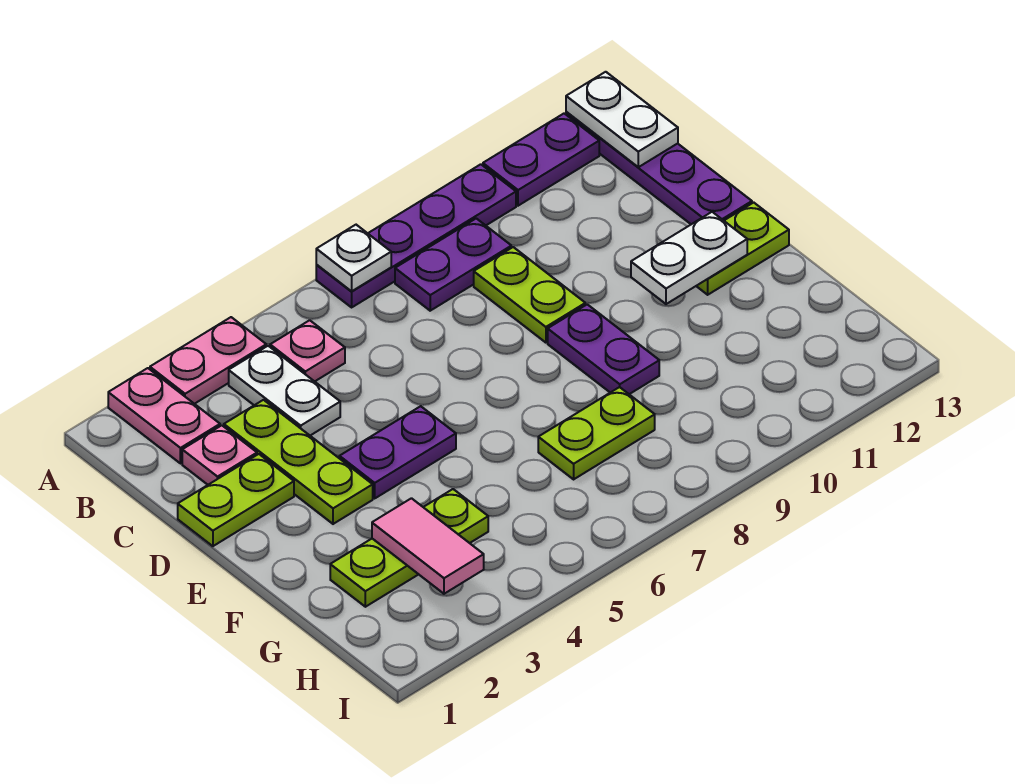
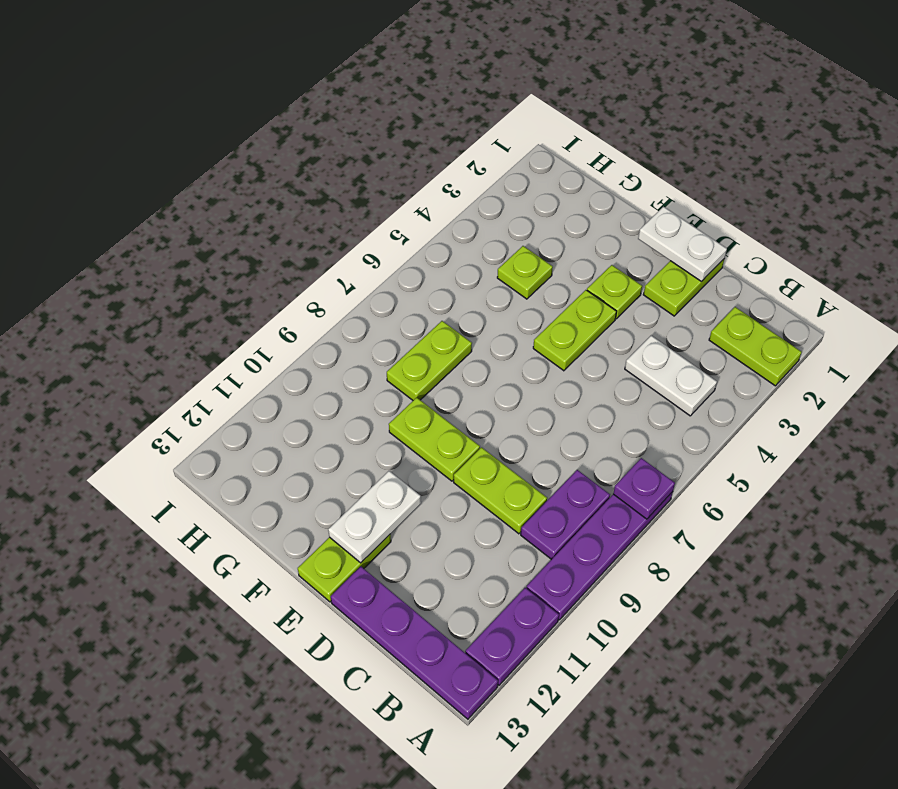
pink plate A2:B2 level 1 -> lime plate A2:B2 level 1
pink plate A3:A4 level 1 -> none
white plate A7 level 2 -> purple plate A7 level 2
white plate A13:B13 level 2 -> white plate D1:E1 level 2
pink plate B5 level 1 -> none
pink plate C2 level 1 -> none
lime plate C3:E3 level 1 -> lime plate E3 level 1
purple plate E4:E5 level 1 -> lime plate E4:E5 level 1
purple plate E9:F9 level 1 -> lime plate E9:F9 level 1
lime plate G2:G4 level 1 -> lime plate G4 level 1
pink tile G3:H3 level 2 -> none

